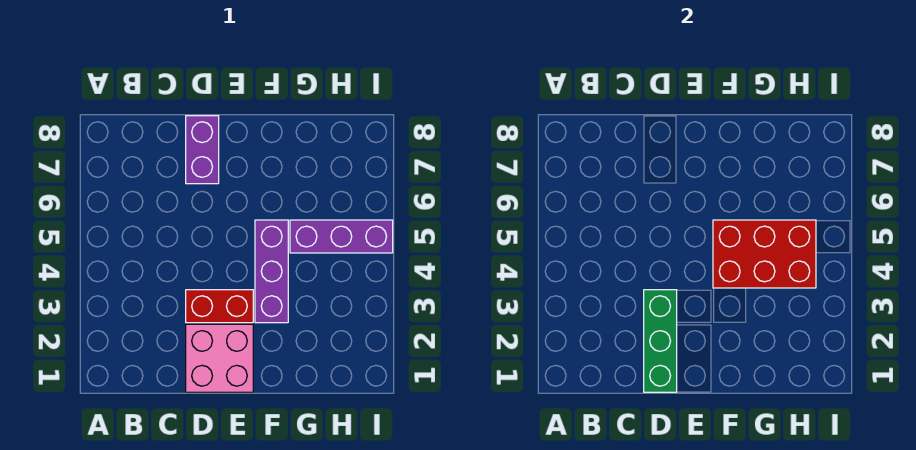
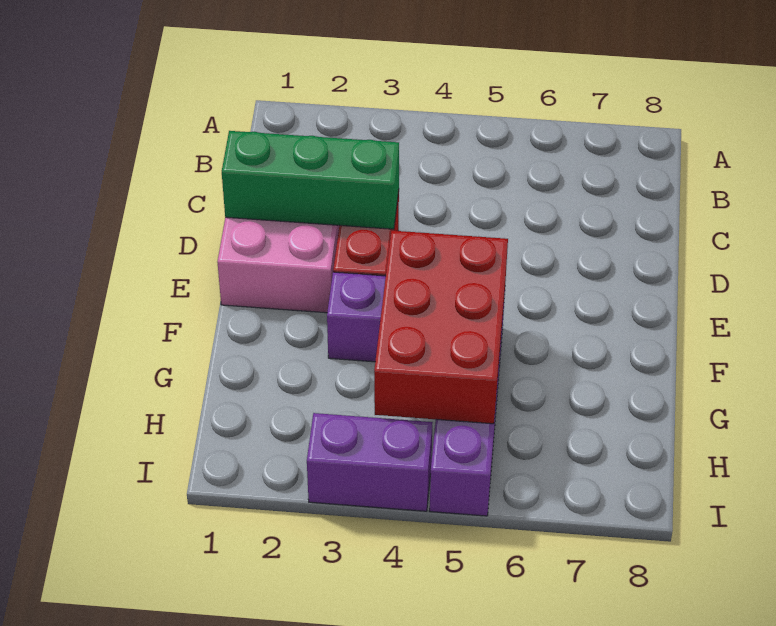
purple brick D7:D8 level 1 -> purple brick I3:I4 level 1

